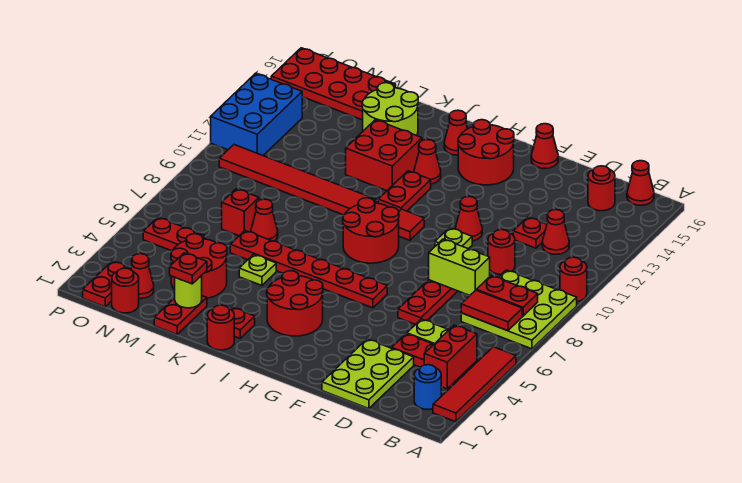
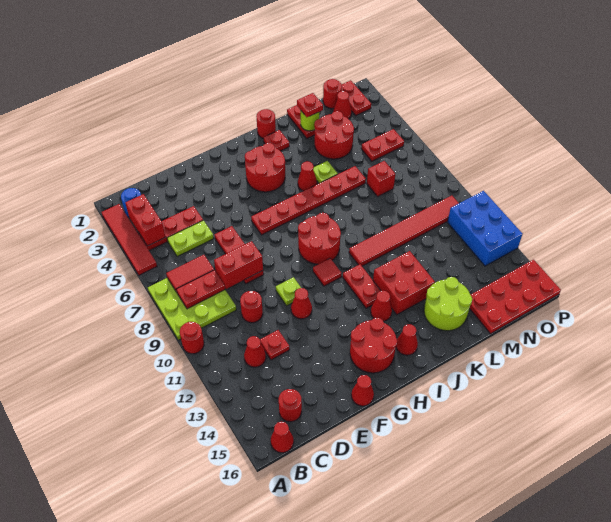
lime plate D1:E3 level 1 -> none
lime brick D8:E8 level 2 -> red brick D8:E8 level 2
red cone L7 level 1 -> red cone J5 level 1

